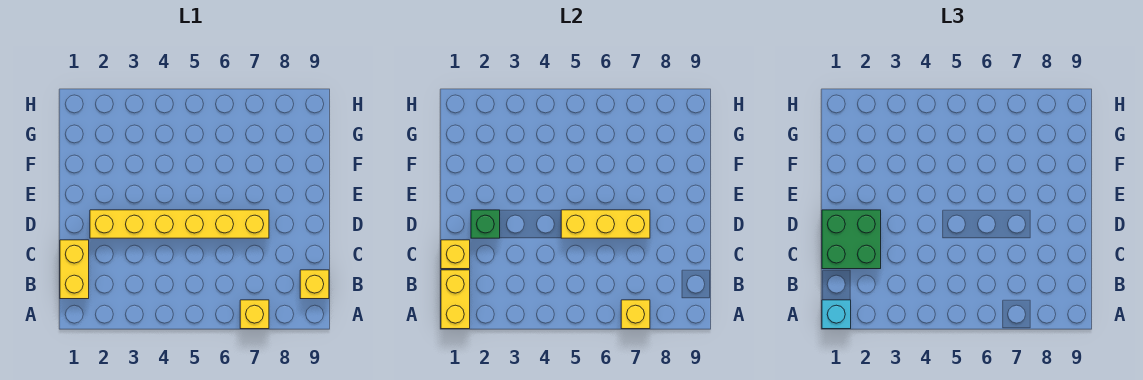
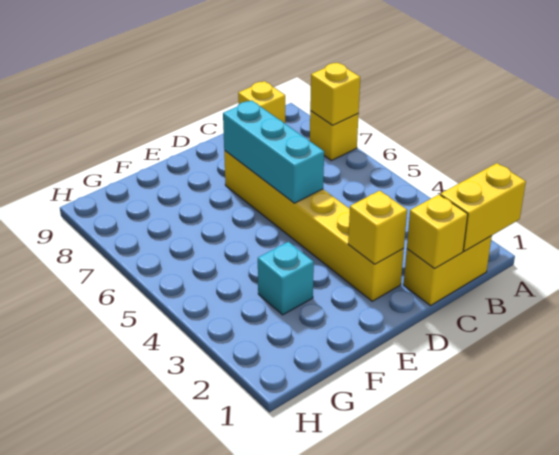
cyan brick A1 level 3 -> cyan brick F3 level 1
green brick C1:D2 level 3 -> none
green brick D2 level 2 -> yellow brick D2 level 2
yellow brick D5:D7 level 2 -> cyan brick D5:D7 level 2

